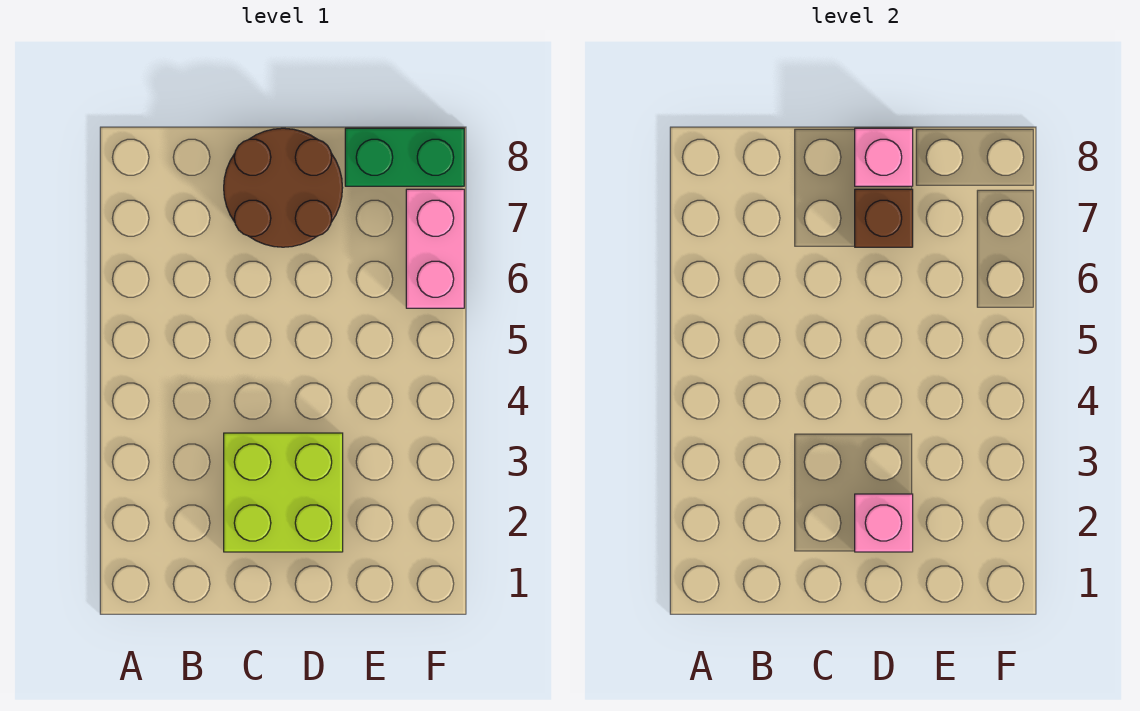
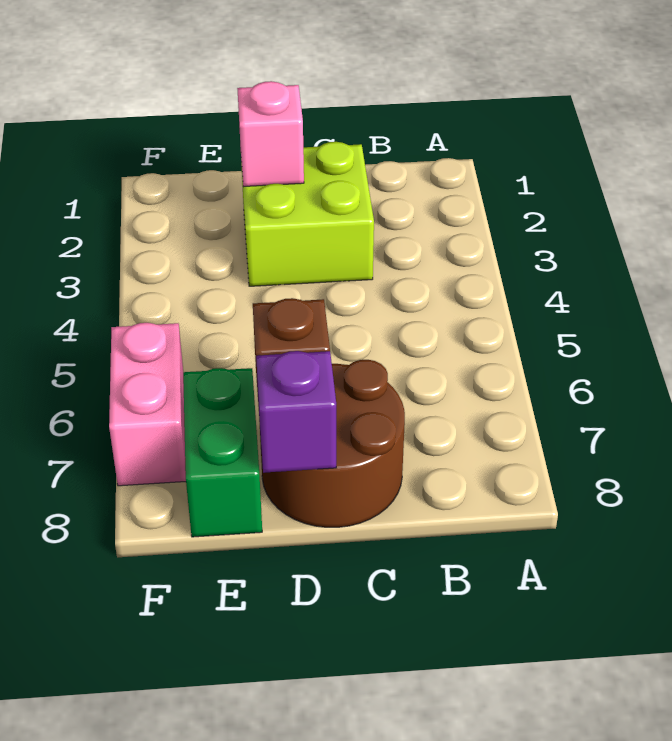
pink brick D8 level 2 -> purple brick D8 level 2
green brick E8:F8 level 1 -> green brick E7:E8 level 1

